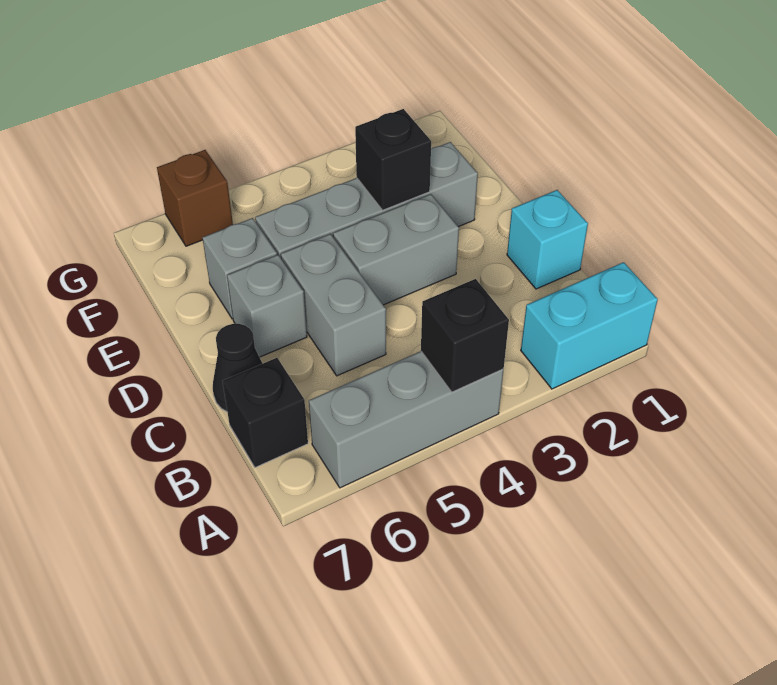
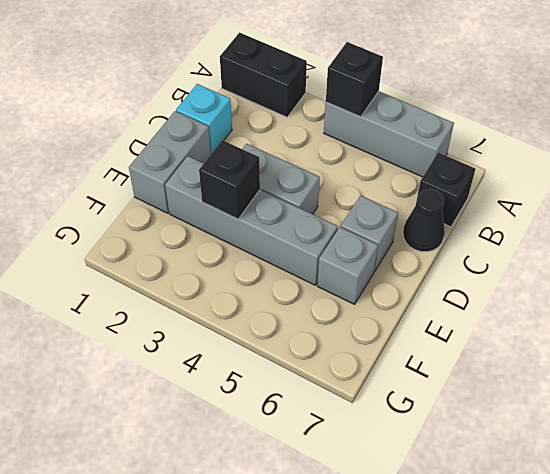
cyan brick A1:A2 level 1 -> black brick A1:A2 level 1
grey brick C5:D5 level 1 -> grey brick D1:E1 level 1
brown brick G6 level 1 -> none

